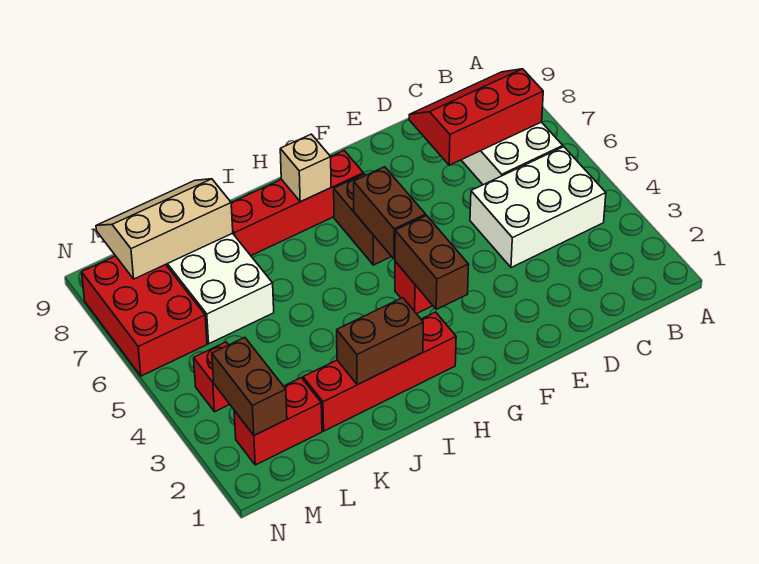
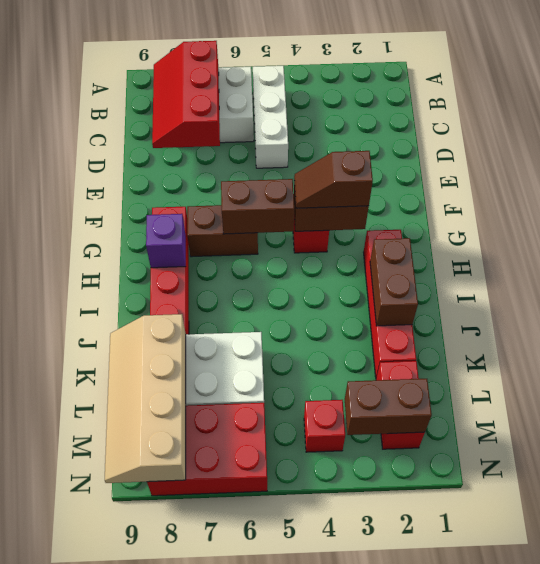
white brick B4:D5 level 1 -> white brick B5:D5 level 1
none -> brown slope G3:G4 level 3 top 3
tan brick H8 level 2 -> purple brick H8 level 2
tan slope K8:M9 level 2 top 8 -> tan slope K8:N9 level 2 top 8

